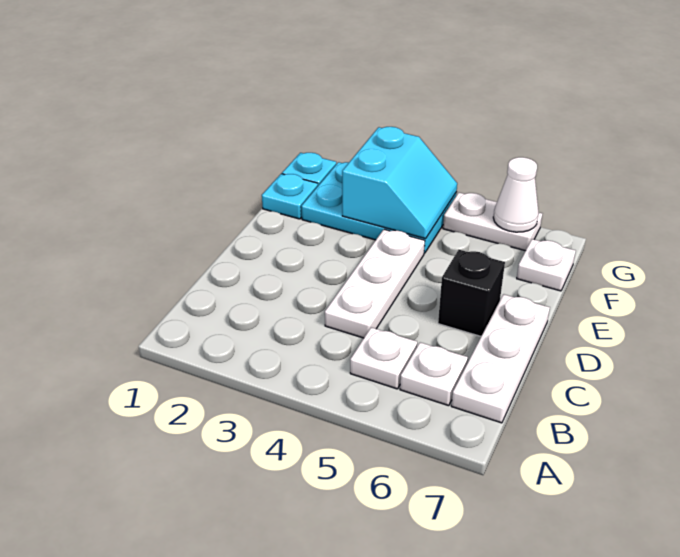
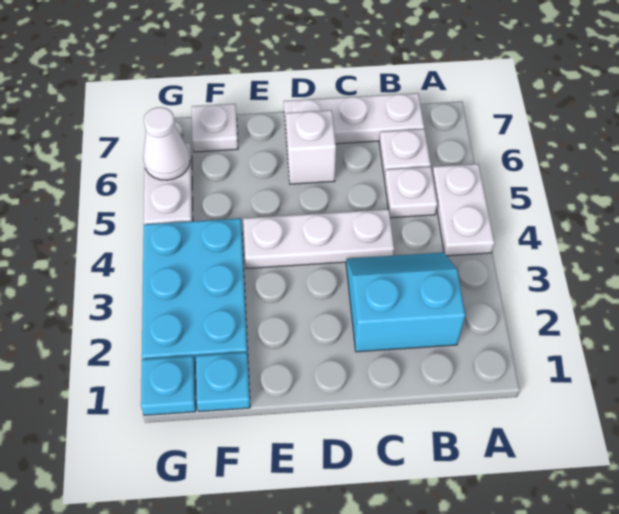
none -> white plate A4:A5 level 1
black brick D6 level 1 -> white brick D6 level 1
cyan slope F3:G4 level 2 top 3 -> cyan slope B2:C3 level 1 top 2

